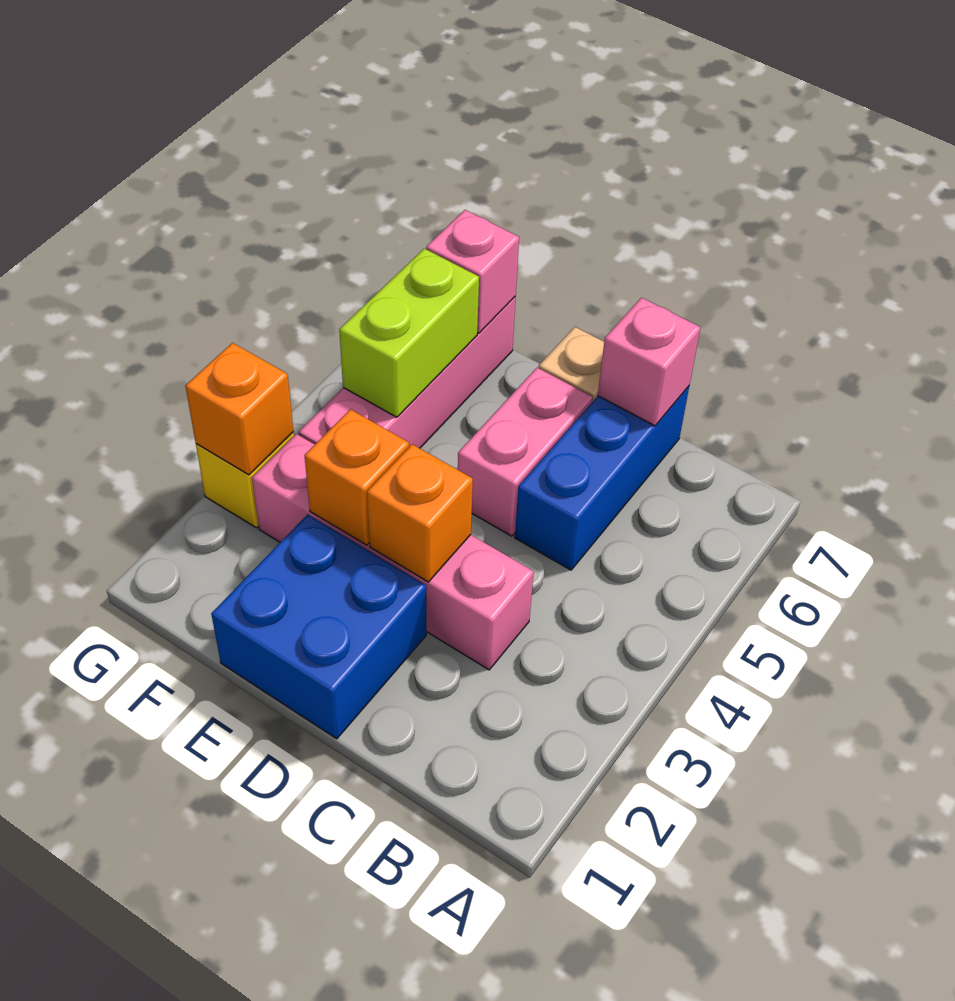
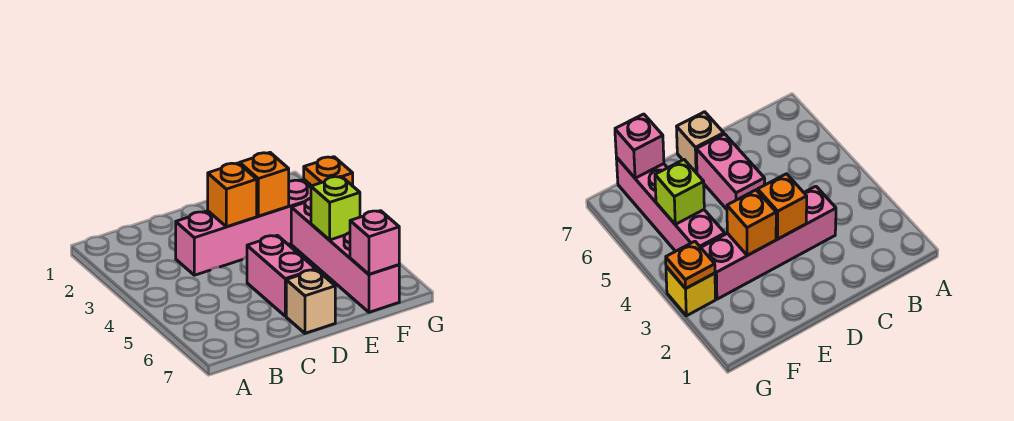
blue brick C5:C7 level 1 -> none
pink brick C7 level 2 -> none
blue brick D1:E2 level 1 -> none
lime brick F5:F6 level 2 -> lime brick F5 level 2
orange brick G3 level 2 -> orange plate G3 level 2

